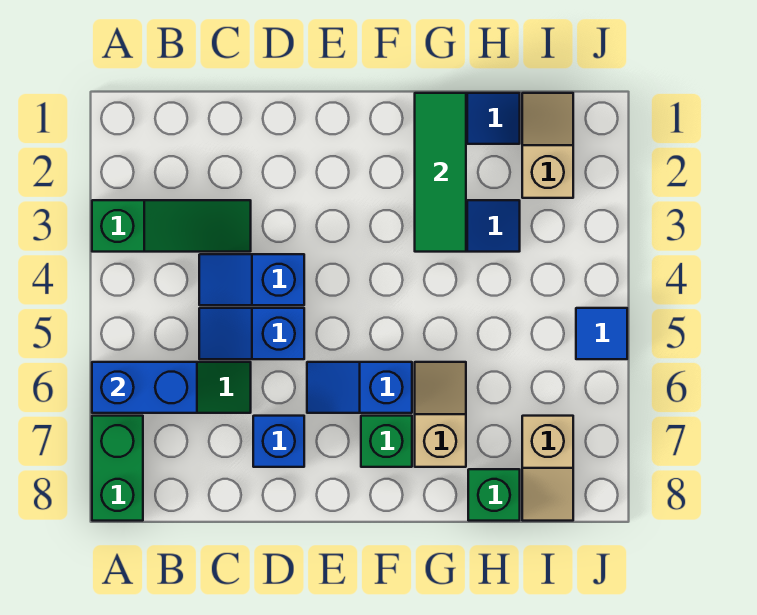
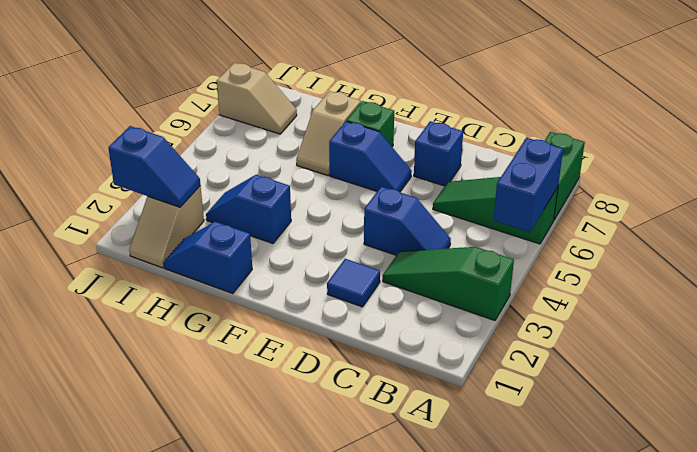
blue brick A6:B6 level 2 -> blue brick A5:A6 level 2
blue slope C5:D5 level 1 top D -> blue slope I2:J2 level 2 top J
green tile G1:G3 level 2 -> none
green brick H8 level 1 -> none
tan slope I7:I8 level 1 top 7 -> tan slope I7:J7 level 1 top J
blue tile J5 level 1 -> blue tile D2 level 1

